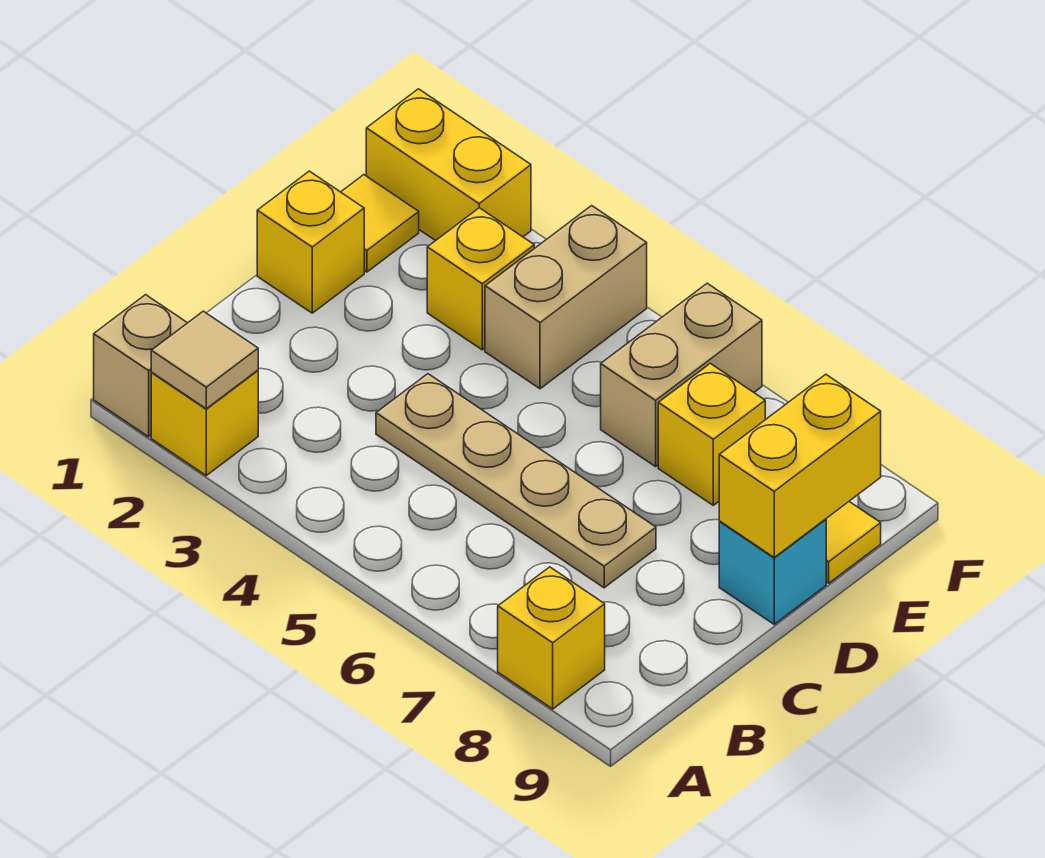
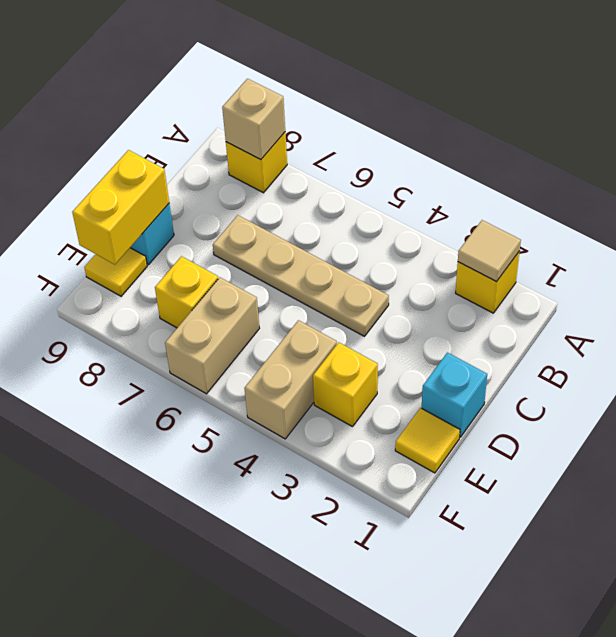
tan brick A1 level 1 -> tan brick A8 level 2
yellow brick D1 level 1 -> cyan brick D1 level 1
yellow brick F1:F2 level 1 -> none

